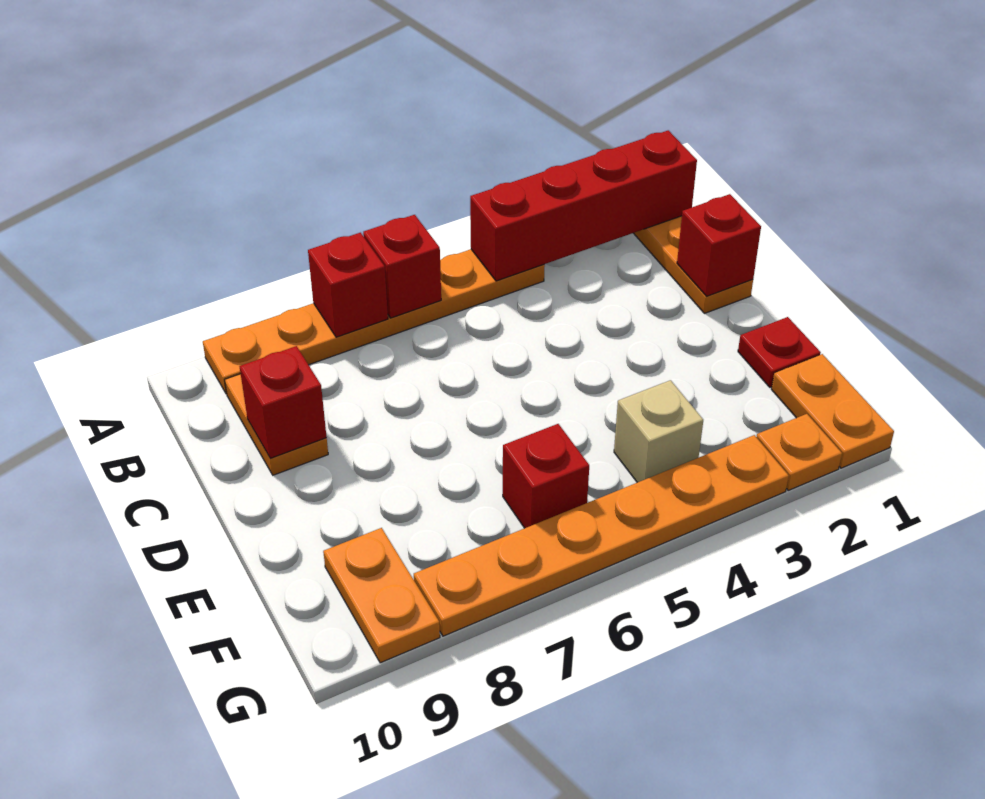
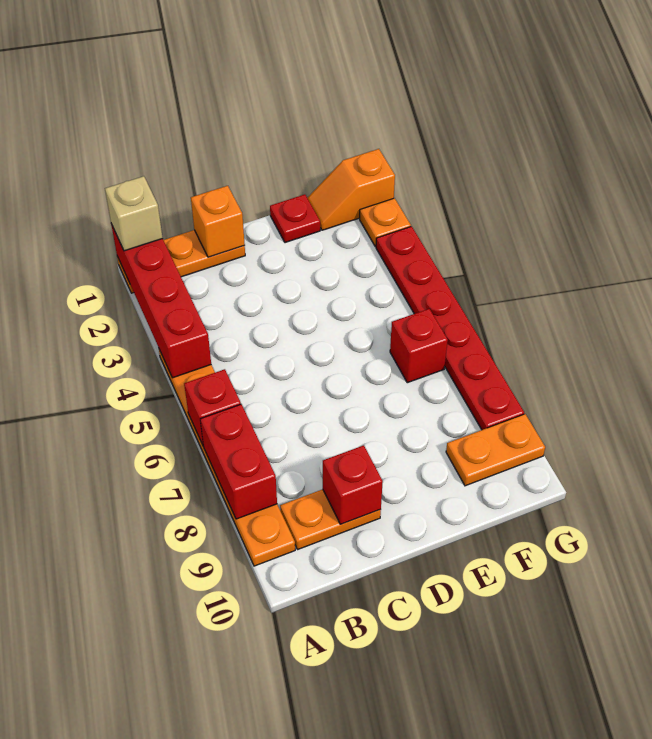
red brick A7 level 2 -> red brick A7:A8 level 2
red brick C1 level 2 -> orange brick C1 level 2
orange plate F1:G1 level 1 -> orange slope F1:G1 level 1 top G
tan brick F4 level 1 -> tan brick A1 level 3
orange plate G3:G8 level 1 -> red plate G3:G8 level 1

